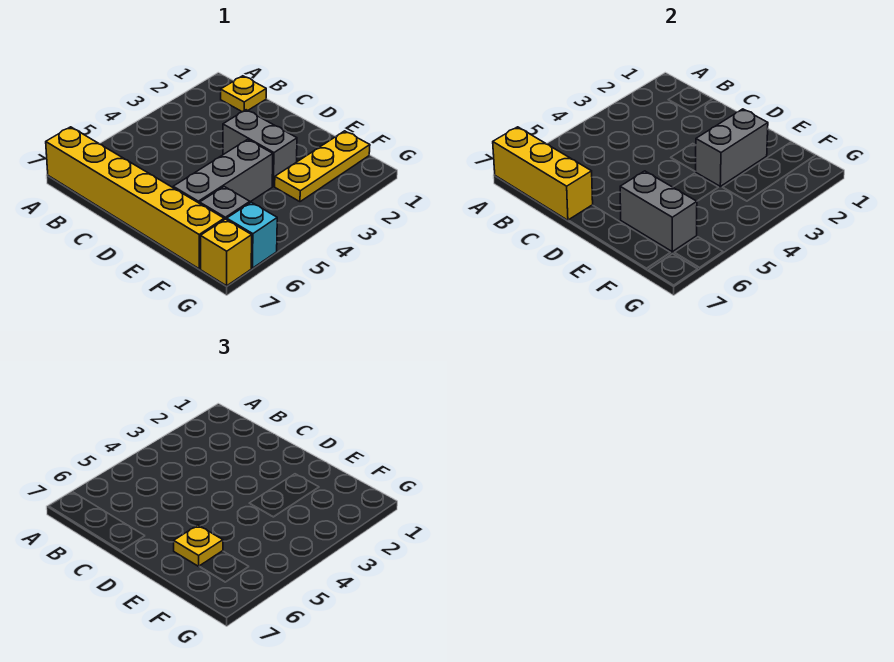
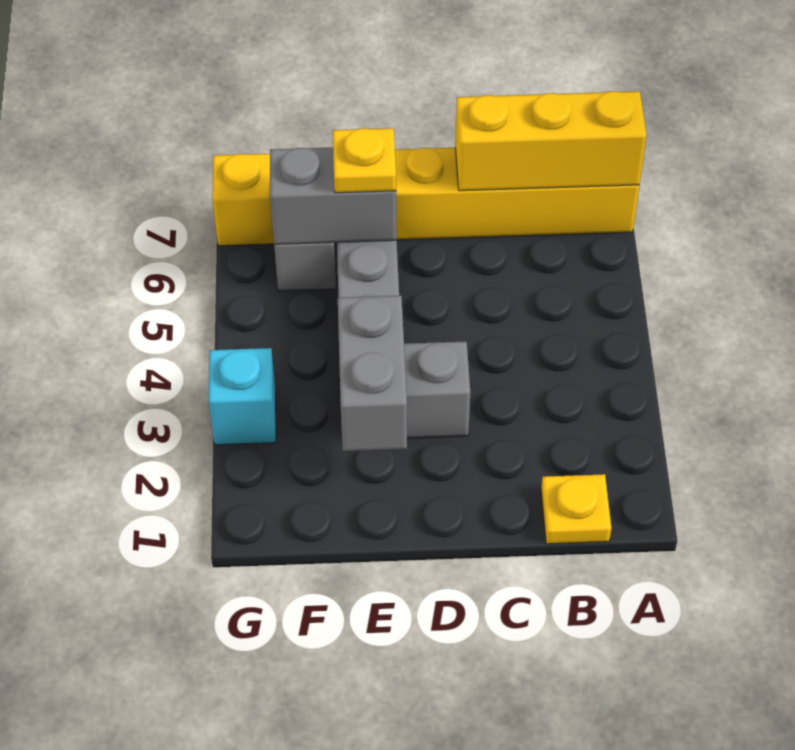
yellow plate F1:F3 level 1 -> none
cyan brick G6 level 1 -> cyan brick G3 level 1

